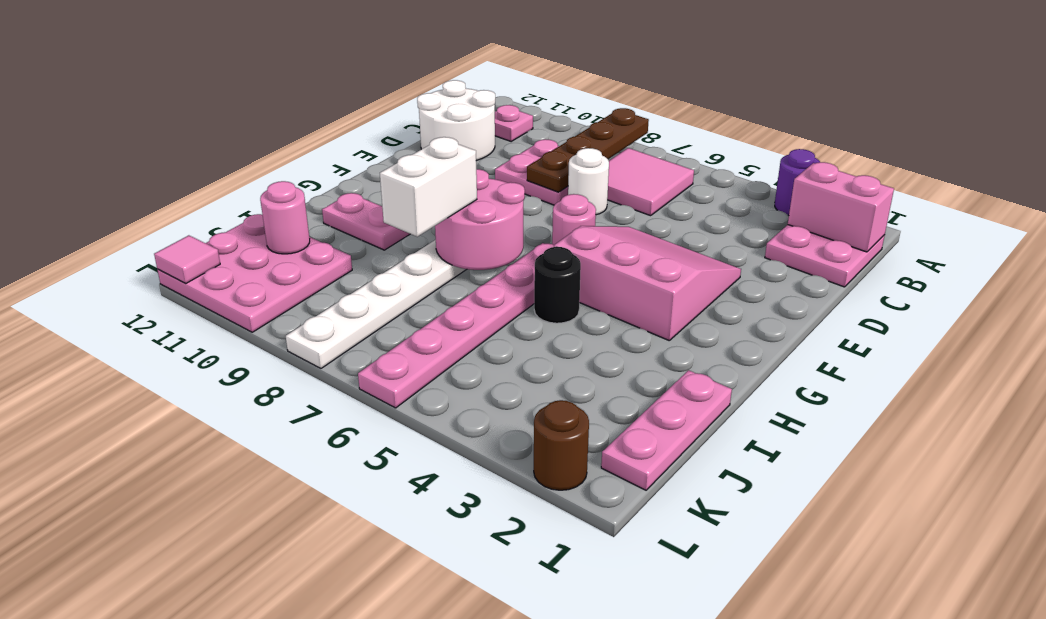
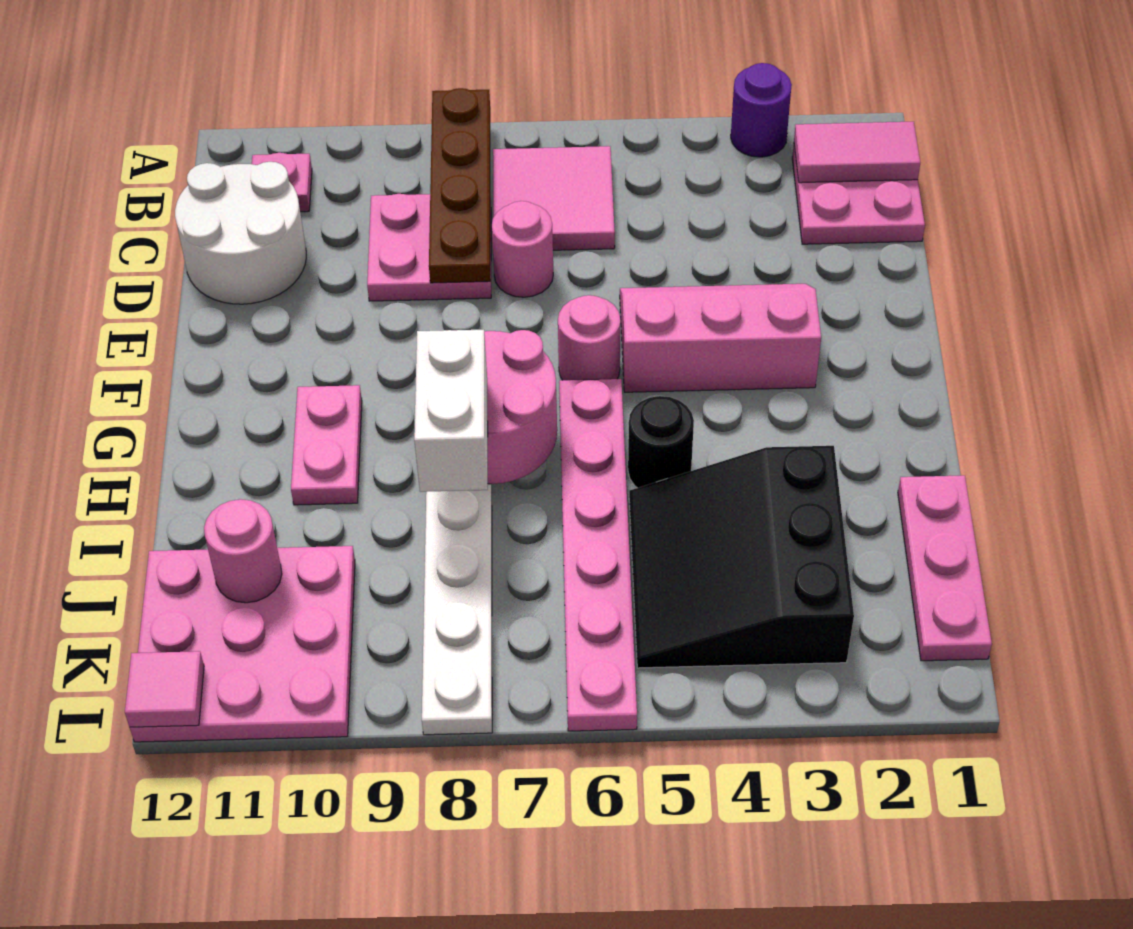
pink brick B1:B2 level 2 -> pink tile B1:B2 level 2
white round brick D7 level 1 -> pink round brick D7 level 1
pink slope E3:G5 level 1 top G -> pink slope E3:F5 level 1 top F
pink plate H10:H11 level 1 -> pink plate G10:H10 level 1
none -> black slope I3:K5 level 1 top 3
brown round brick L2 level 1 -> none

